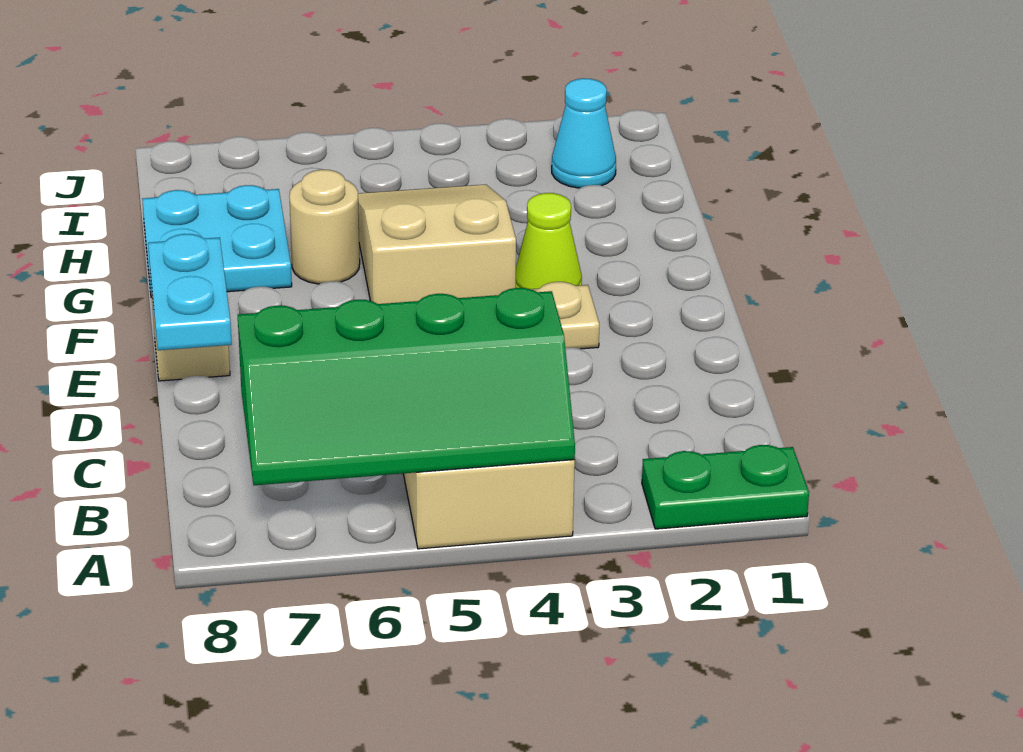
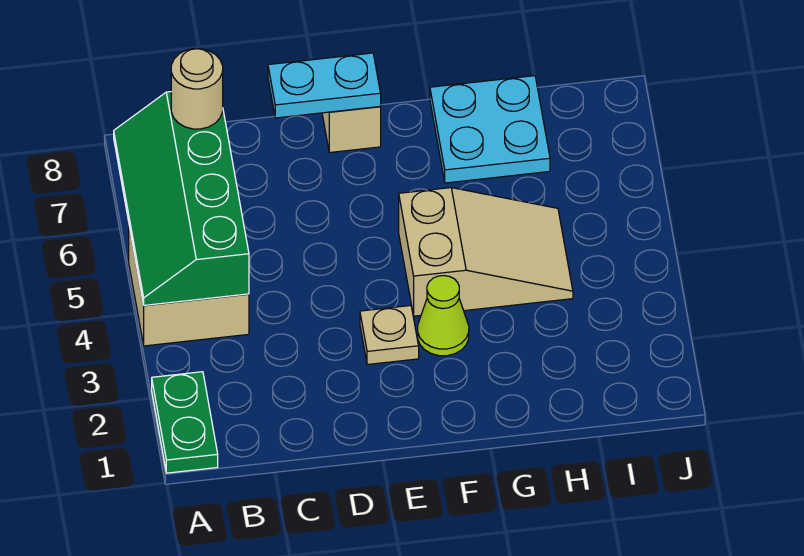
tan round brick G6 level 1 -> tan round brick B7 level 3
cyan cone I2 level 1 -> none

